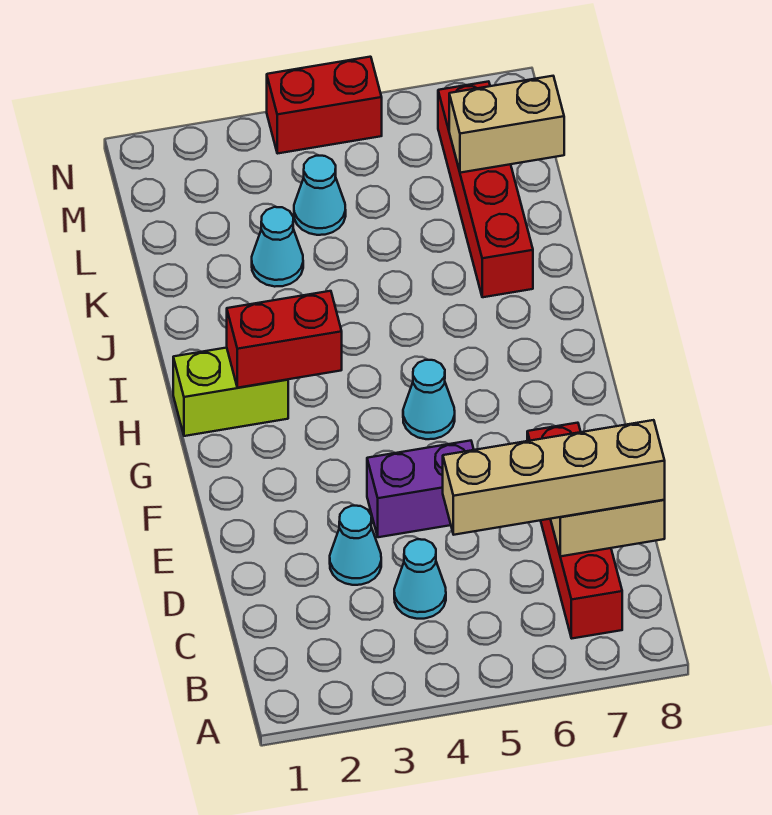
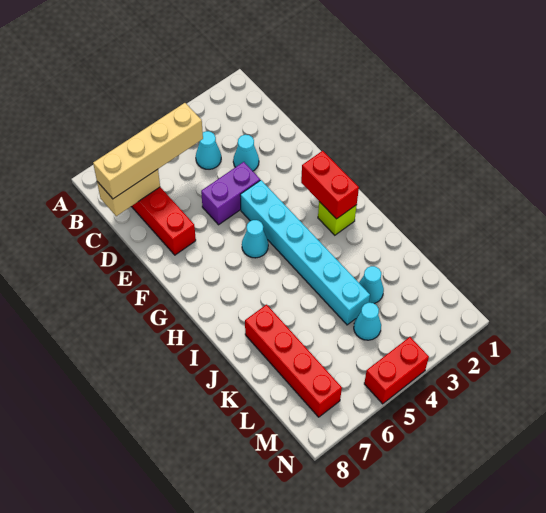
none -> cyan brick F4:K4 level 1
lime brick H1:H2 level 1 -> lime brick H2 level 1
red brick H2:H3 level 2 -> red brick G2:H2 level 2
tan brick L7:L8 level 2 -> none

